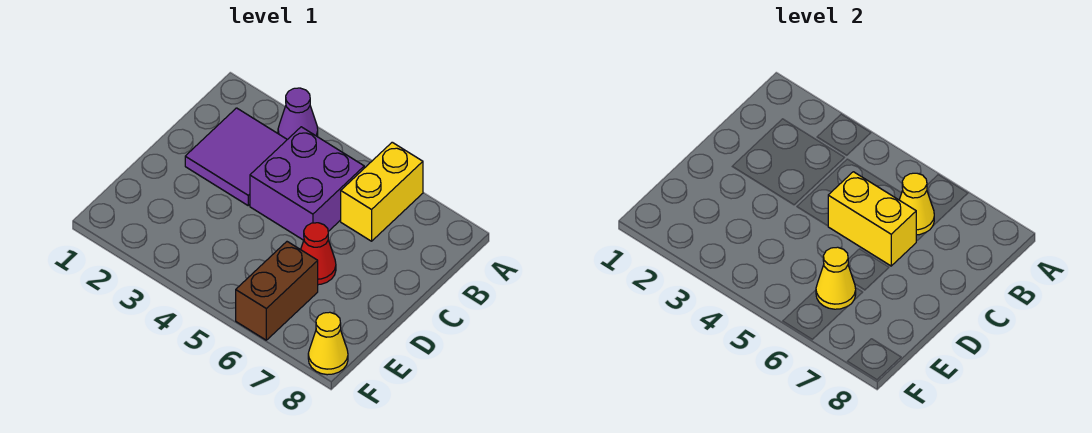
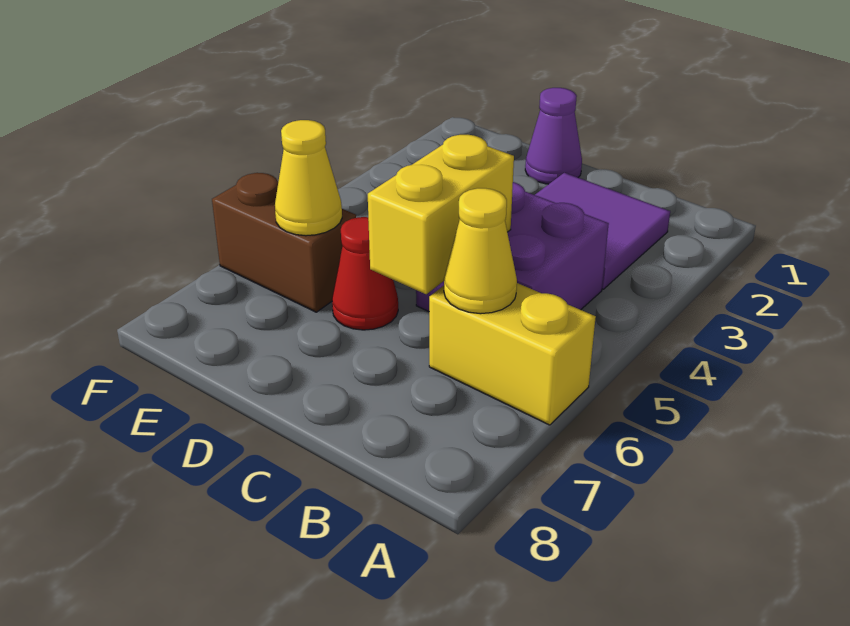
purple cone A3 level 1 -> purple cone D1 level 1
yellow cone F8 level 1 -> none

